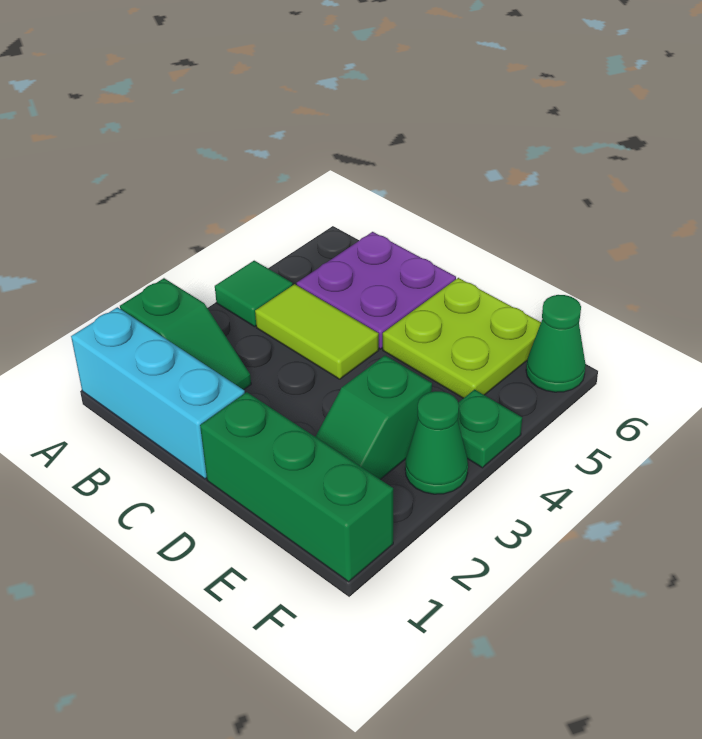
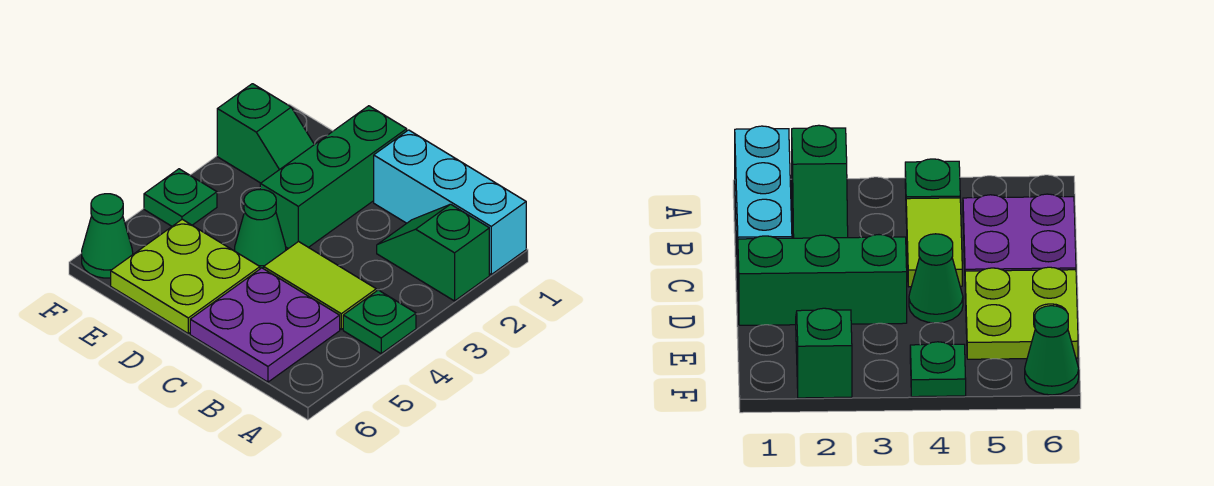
green tile A4 level 1 -> green plate A4 level 1
green brick D1:F1 level 1 -> green brick D1:D3 level 1
green slope E2:E3 level 1 top 3 -> green slope E2:F2 level 1 top F
green cone F3 level 1 -> green cone D4 level 1

